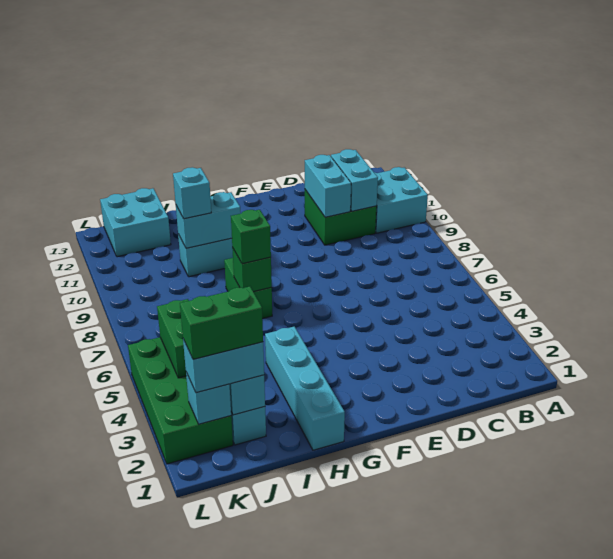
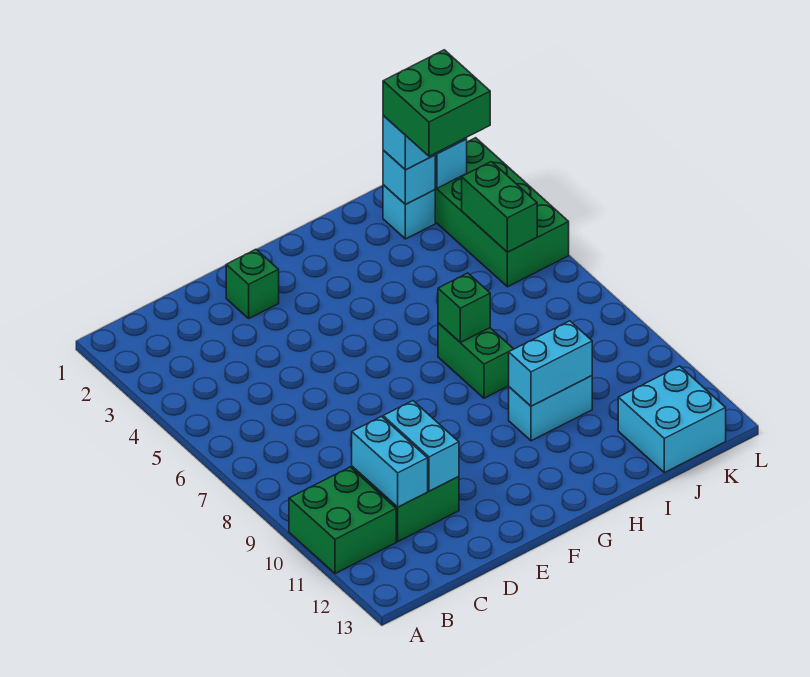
cyan brick A10:B11 level 1 -> green brick A10:B11 level 1
cyan brick H1:H4 level 1 -> none
green brick H7 level 3 -> green brick E2 level 1
cyan brick I10 level 3 -> none
green brick J2:K2 level 4 -> green brick J2:K3 level 4

